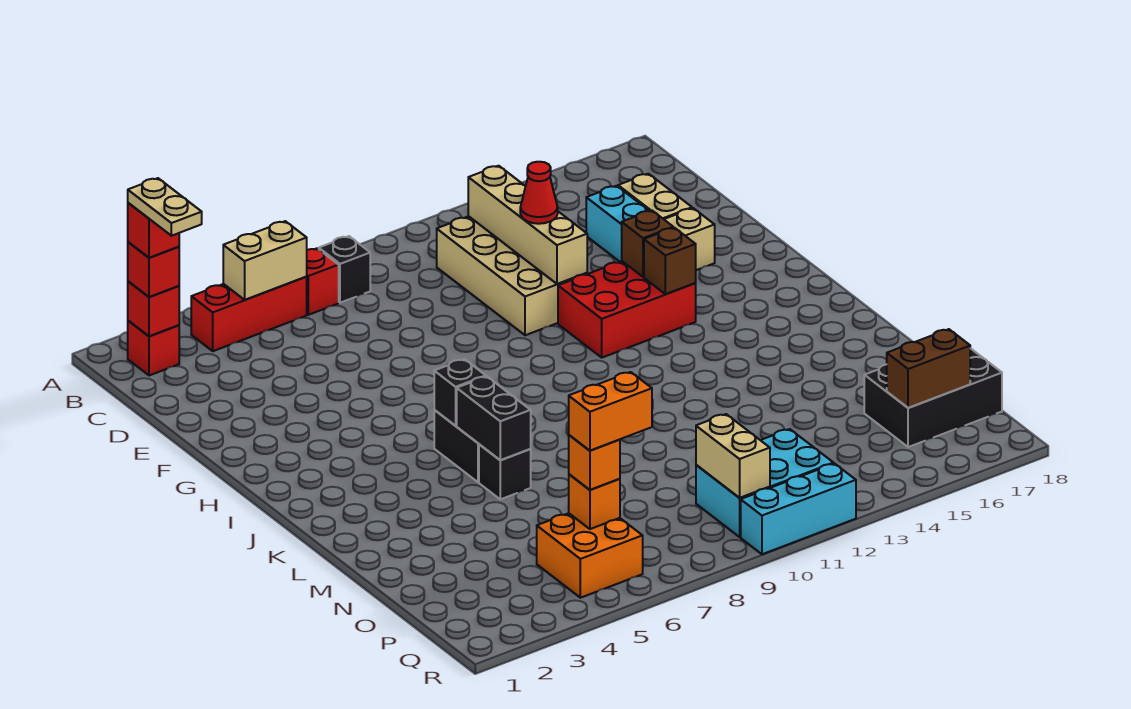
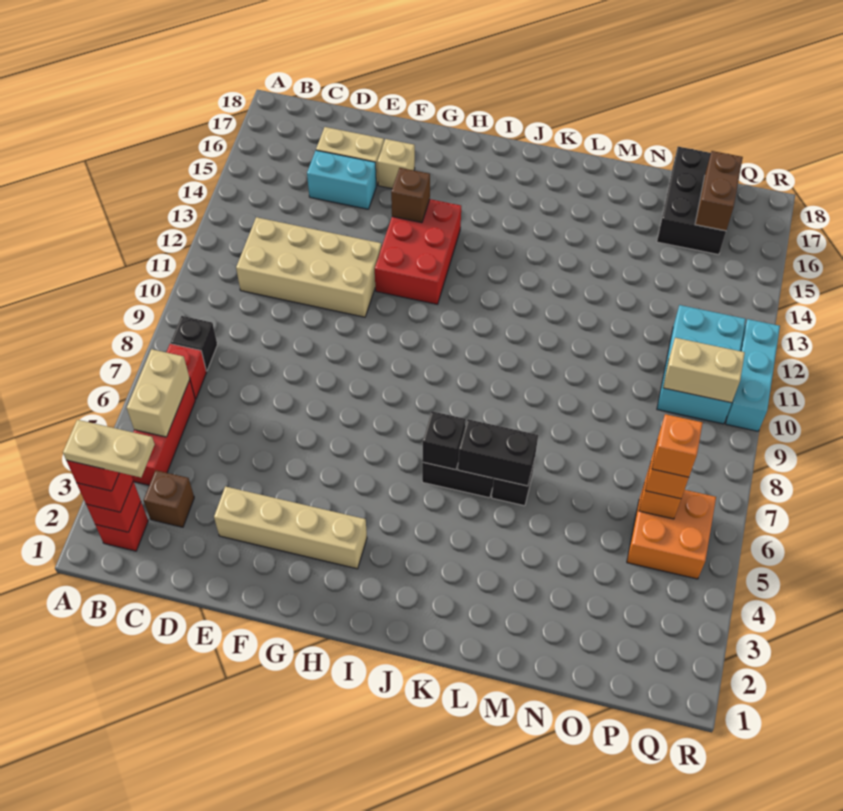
tan brick C12:F12 level 2 -> tan brick E3:H3 level 1
red cone E12 level 3 -> none
brown brick H14 level 2 -> brown brick C3 level 1
orange brick P6:P7 level 4 -> orange brick P6 level 4

